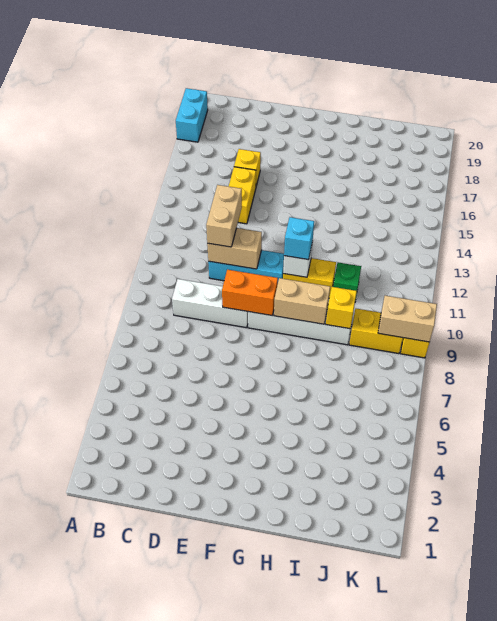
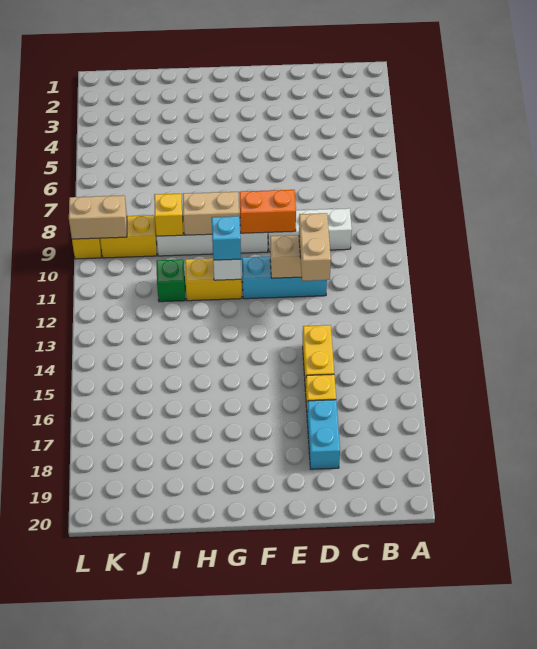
cyan brick A18:A19 level 1 -> cyan brick D17:D18 level 1

